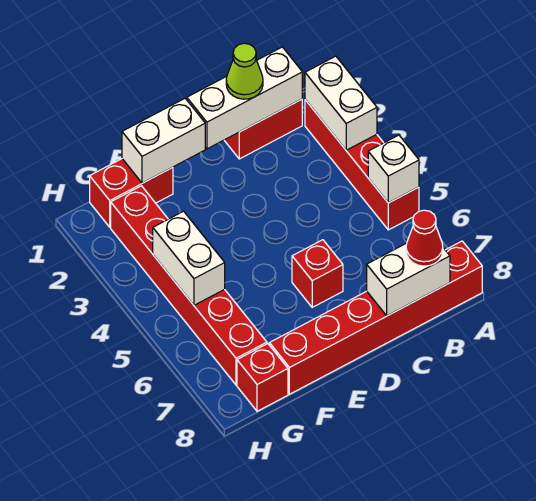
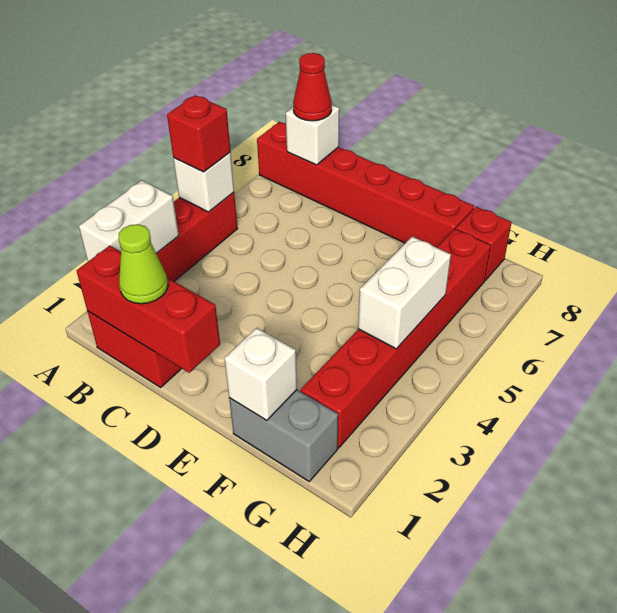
white brick B1:D1 level 2 -> red brick B1:D1 level 2
white brick B8:C8 level 2 -> white brick B8 level 2
red brick D6 level 1 -> red brick A5 level 3
white brick E1:F1 level 2 -> white brick F1 level 2
red brick F1:G1 level 1 -> grey brick F1:G1 level 1

